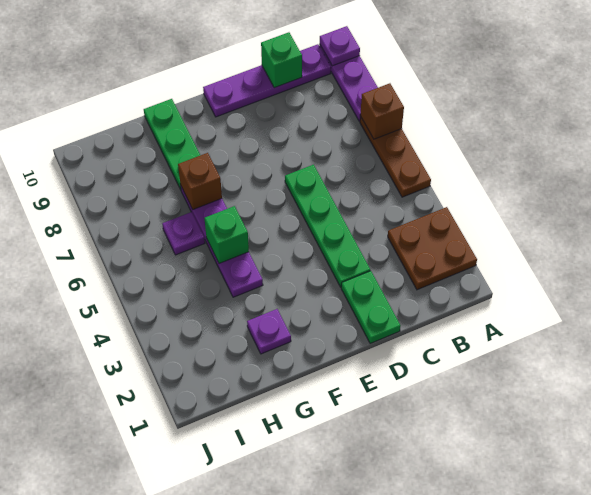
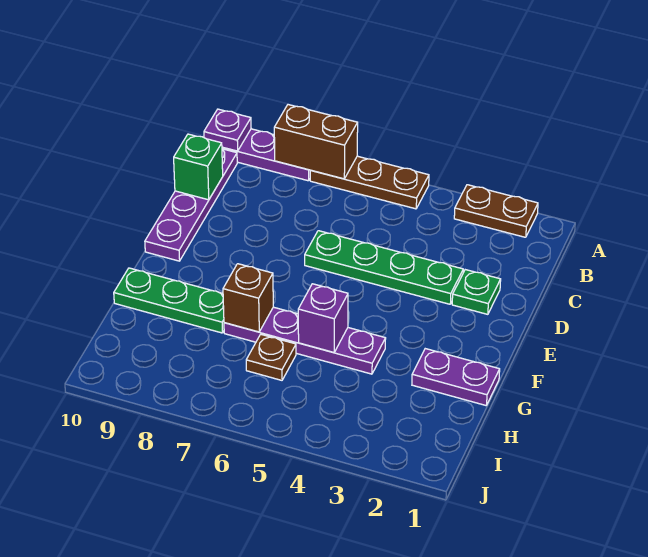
brown plate A2:B3 level 1 -> brown plate A2:A3 level 1
brown brick A7 level 2 -> brown brick A7:A8 level 2
green plate D1:D2 level 1 -> green plate D2 level 1
purple plate G2 level 1 -> purple plate G1:G2 level 1
green brick G5 level 2 -> purple brick G5 level 2
purple plate H6 level 1 -> brown plate H6 level 1

